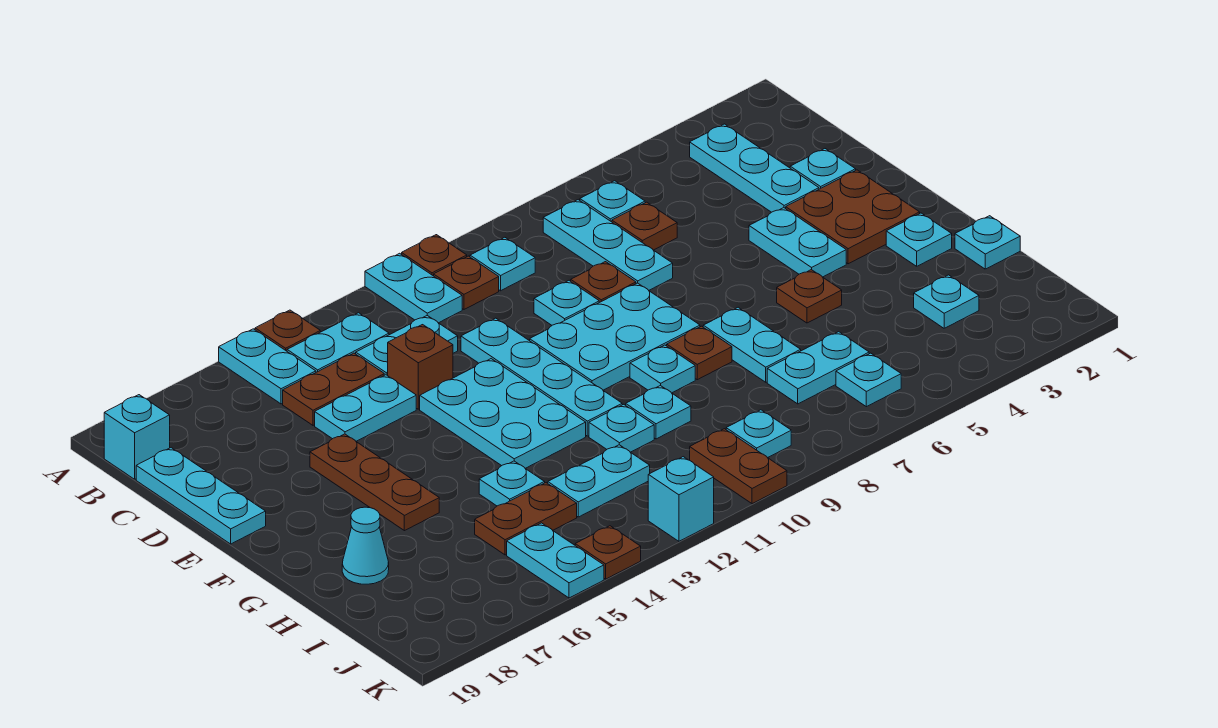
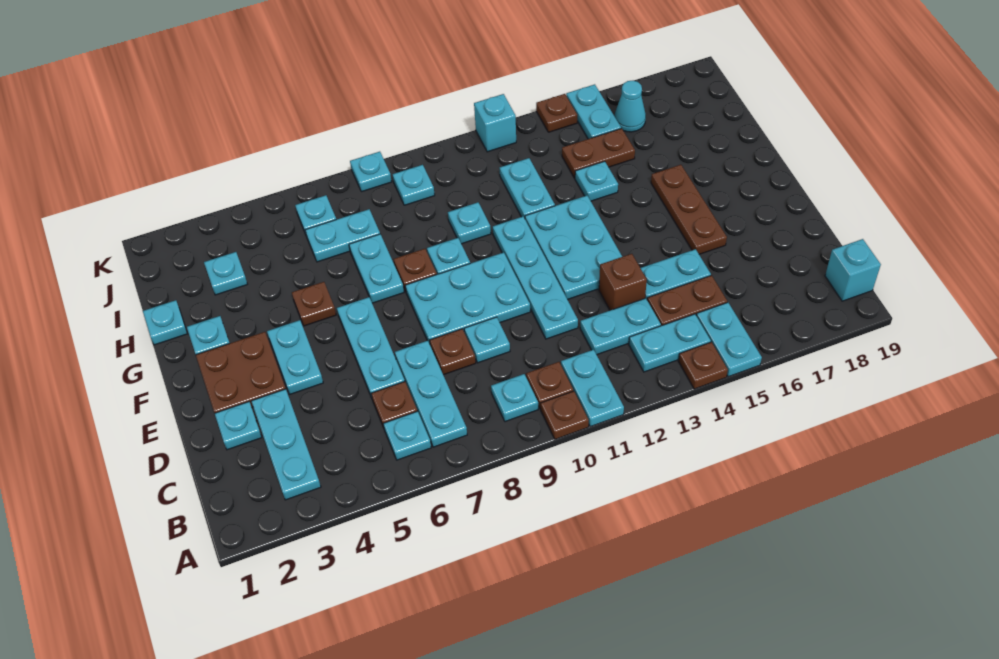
cyan plate C19:E19 level 1 -> cyan plate D6:F6 level 1
cyan plate H11 level 1 -> cyan plate K8 level 1
cyan cone H18 level 1 -> cyan cone J16 level 1
cyan plate I12:I13 level 1 -> cyan plate H12:I12 level 1
brown plate J10:K10 level 1 -> none

